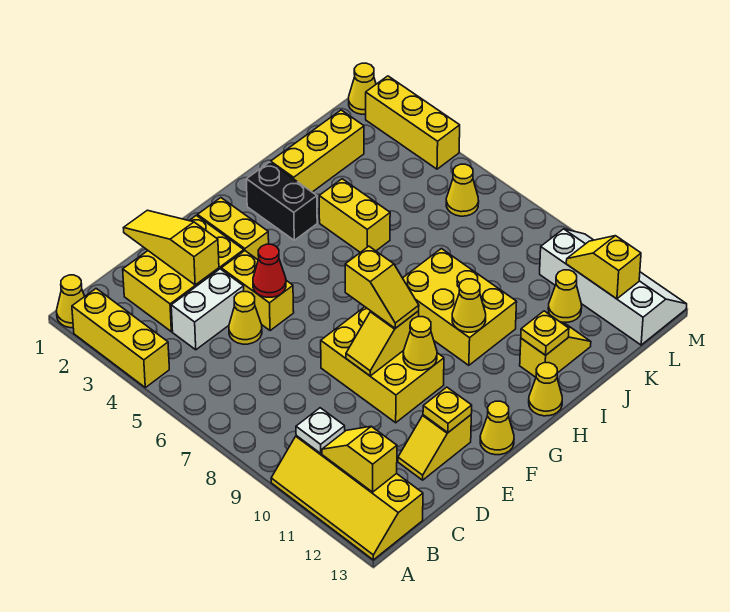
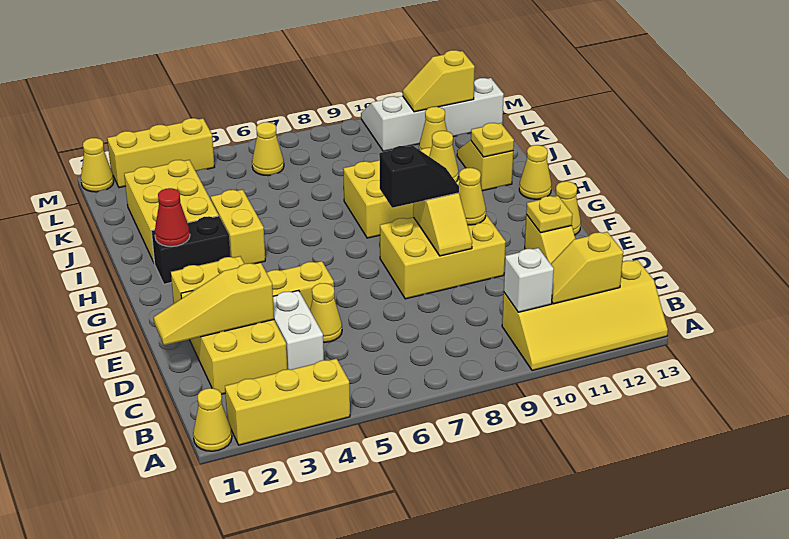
white plate B10 level 2 -> white brick B10 level 2
red cone E5 level 2 -> red cone H2 level 2
yellow slope F8:F9 level 3 top 8 -> black slope F8:F9 level 3 top 8
yellow brick I2:K2 level 1 -> yellow brick I2:K3 level 1
yellow brick I4:I5 level 1 -> yellow brick H4:I4 level 1

